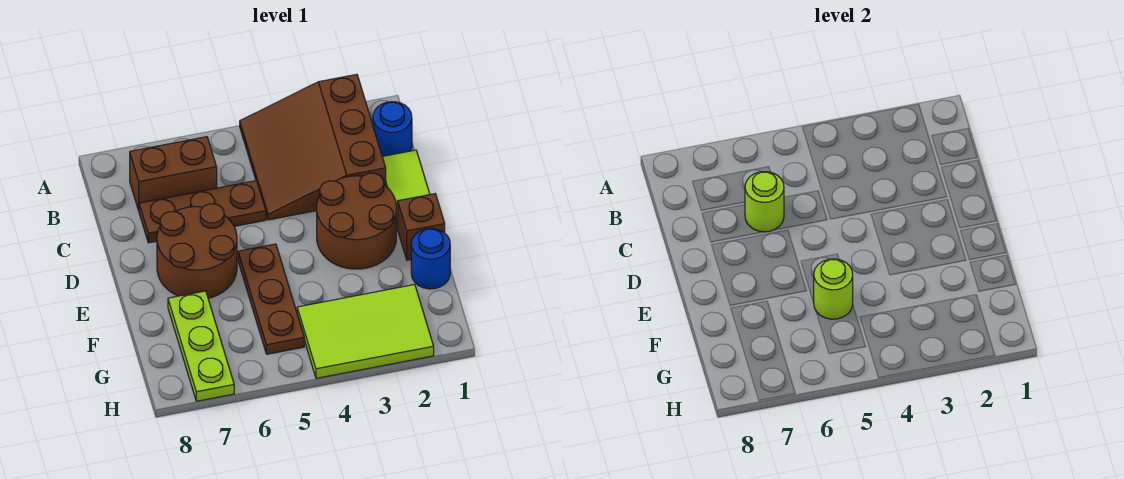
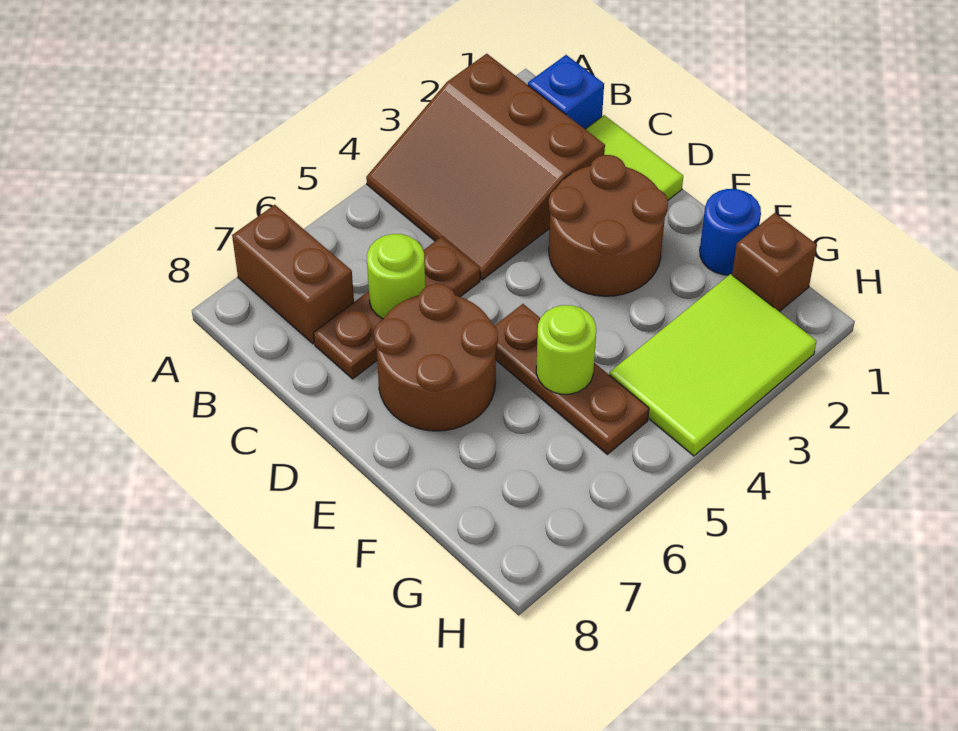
blue round brick B1 level 1 -> blue brick B1 level 1
brown brick B6:B7 level 1 -> brown brick A7:B7 level 1
brown brick E1 level 1 -> brown brick G1 level 1
lime plate F7:H7 level 1 -> none

